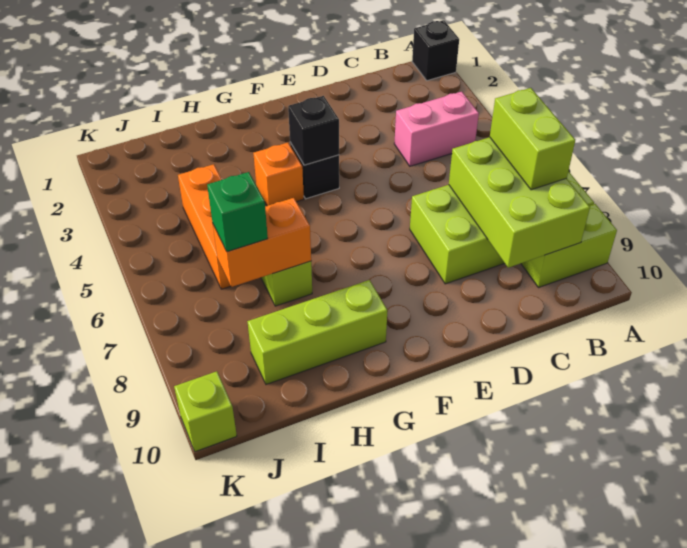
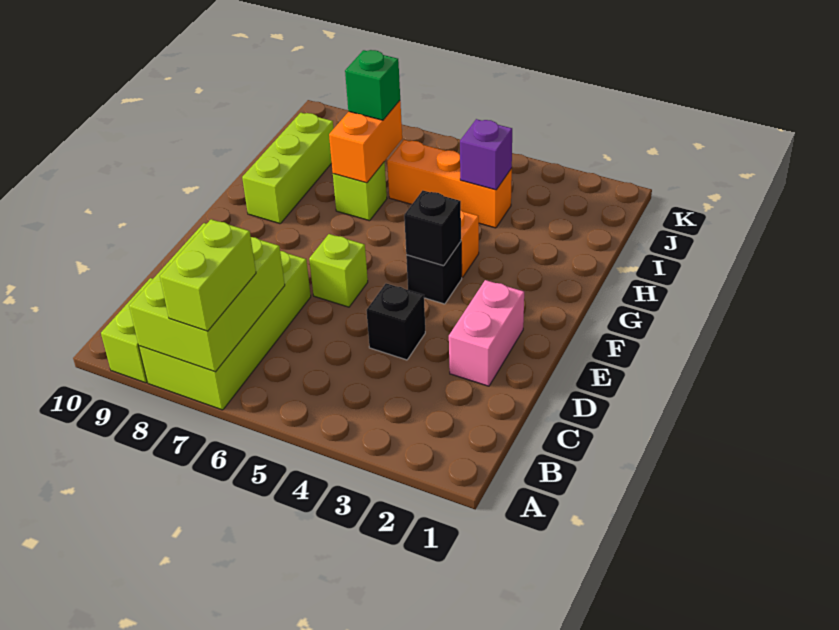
black brick A1 level 1 -> black brick D4 level 1
pink brick B4:C4 level 1 -> pink brick D2:E2 level 1
lime brick B7:C9 level 2 -> lime brick A7:C8 level 2
lime brick B7:B8 level 3 -> lime brick A7:B7 level 3
none -> purple brick I4 level 2
lime brick K10 level 1 -> lime brick E6 level 1

